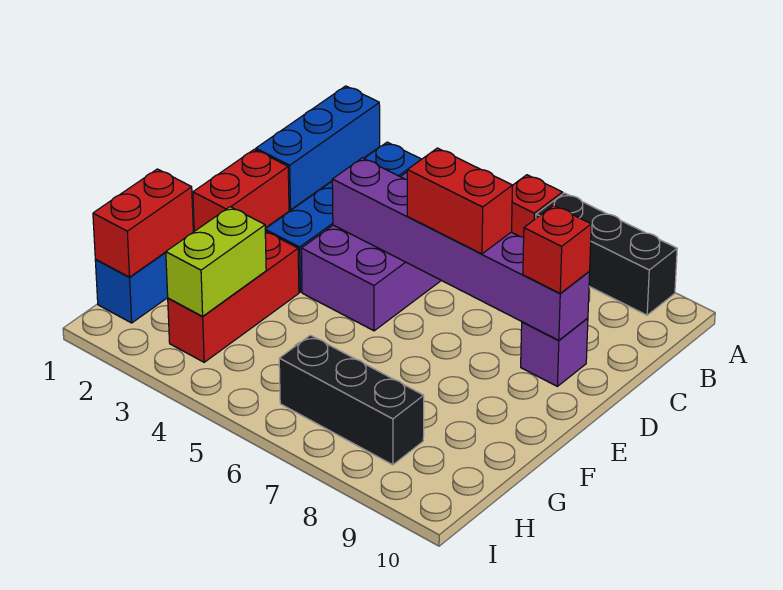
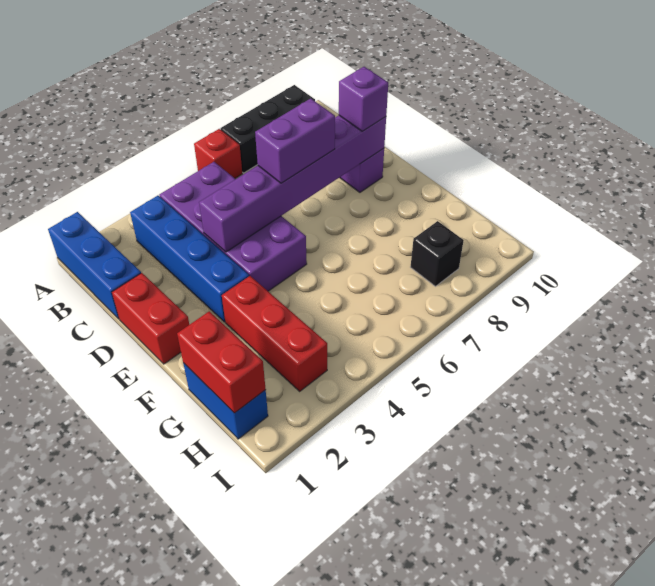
red brick D6:D7 level 3 -> purple brick D6:D7 level 3
red brick D9 level 3 -> purple brick D9 level 3
lime brick G3:H3 level 2 -> none
black brick H6:H8 level 1 -> black brick H8 level 1

